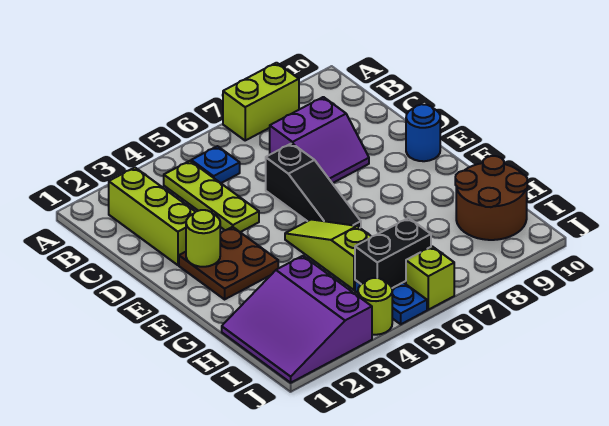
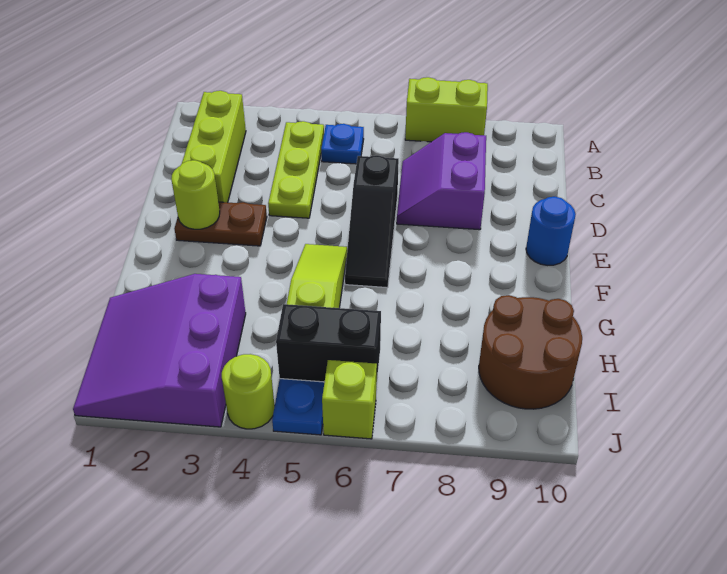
purple slope C7:D8 level 1 top C -> purple slope C7:D8 level 1 top 8
brown plate E2:F3 level 1 -> brown plate E2:E3 level 1

